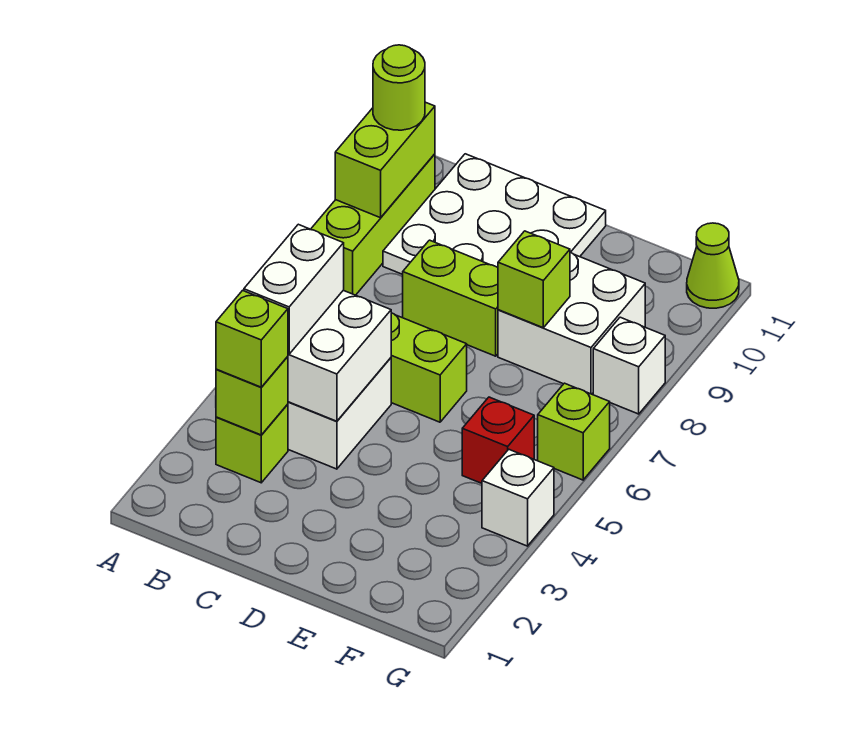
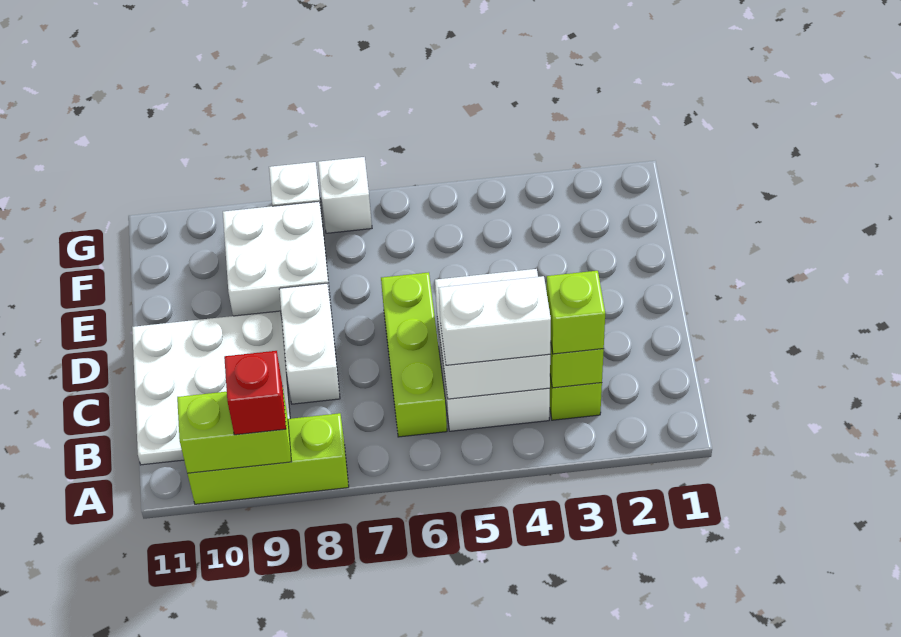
lime round brick A10 level 3 -> none
lime brick C8:D8 level 1 -> white brick C8:D8 level 1
lime brick E8 level 2 -> none
red brick F5 level 1 -> red brick A9 level 3
white brick G4 level 1 -> white brick G7 level 1
lime brick G6 level 1 -> none
lime cone G11 level 1 -> none

